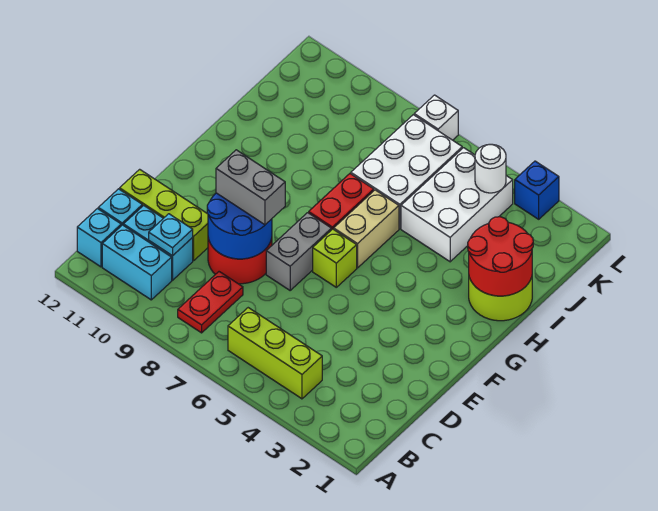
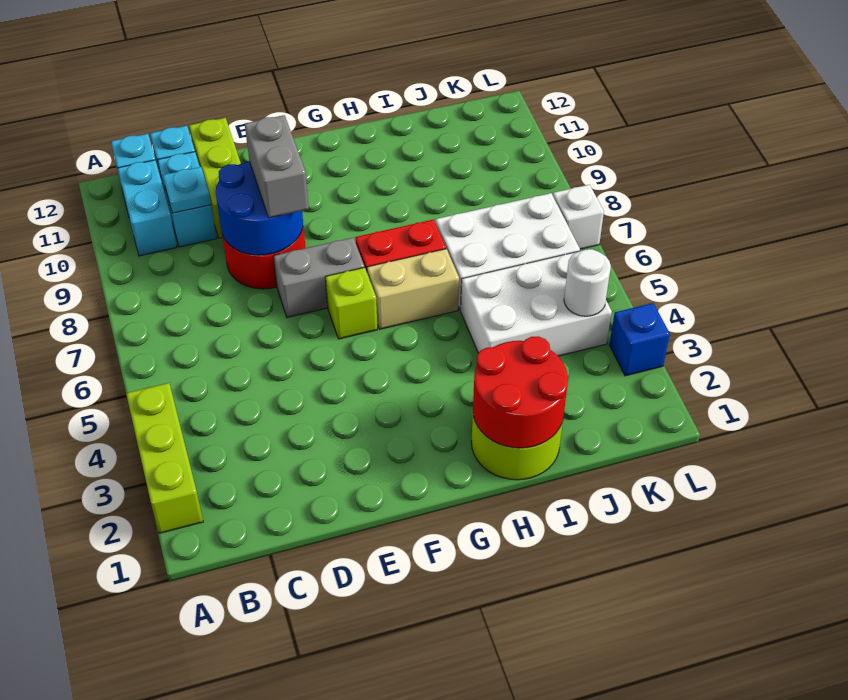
lime brick B4:B6 level 1 -> lime brick A2:A4 level 1
red plate B8:C8 level 1 -> none

